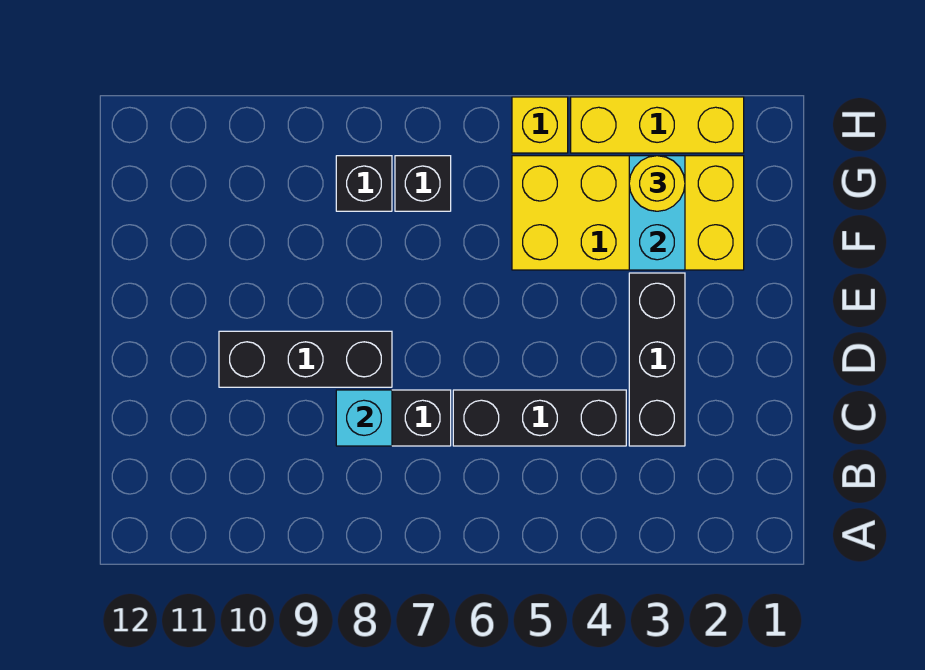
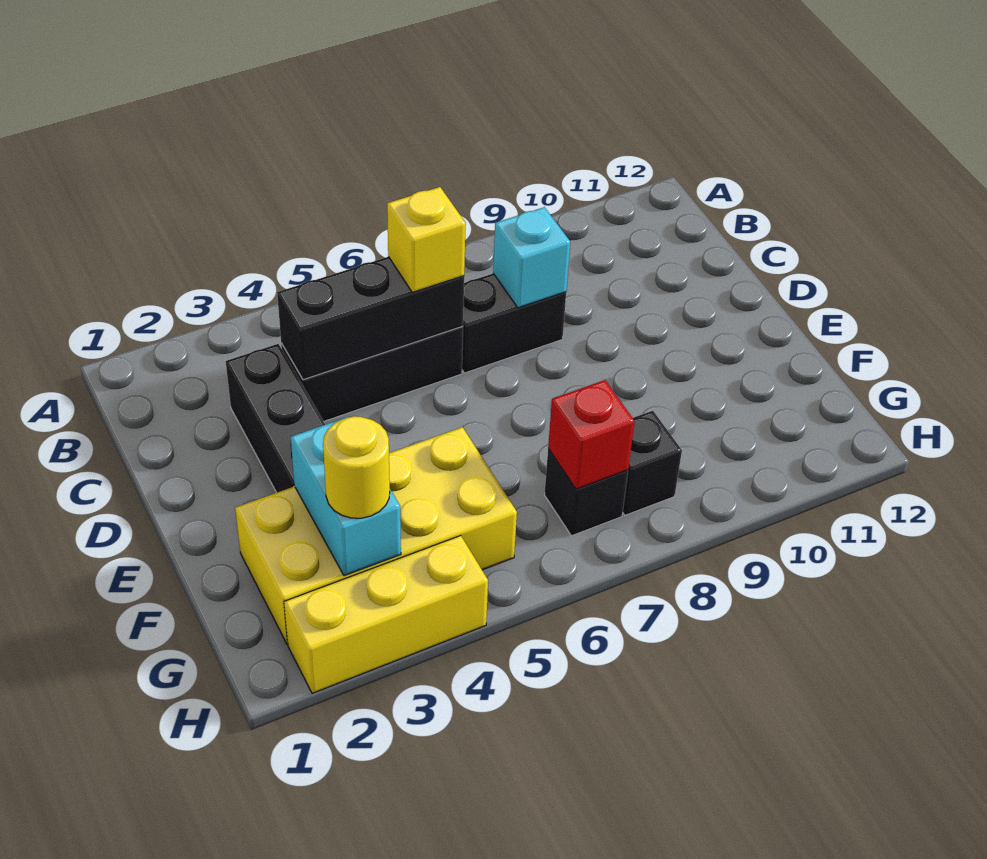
black brick D8:D10 level 1 -> black brick C4:C6 level 2
none -> red brick G7 level 2
yellow brick H5 level 1 -> yellow brick C6 level 3

